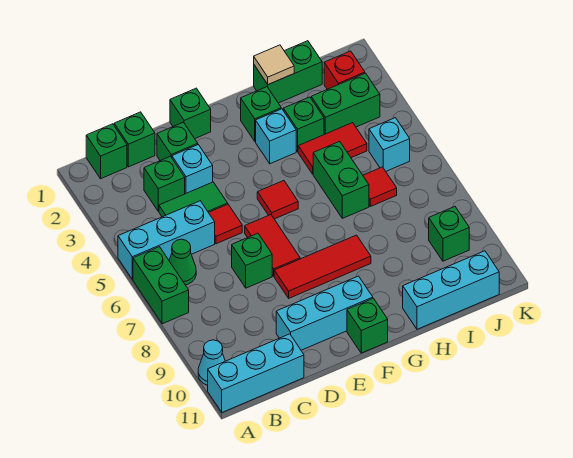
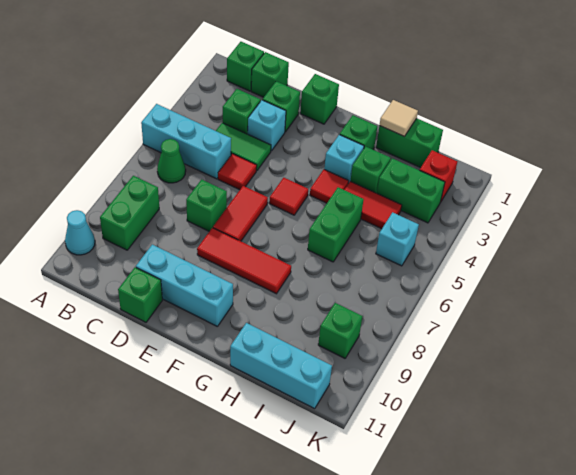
green brick A6:A7 level 1 -> green brick B8:B9 level 1
cyan brick A11:C11 level 1 -> none
green brick F11 level 1 -> green brick D11 level 1
red tile I6 level 1 -> red tile G4 level 1

